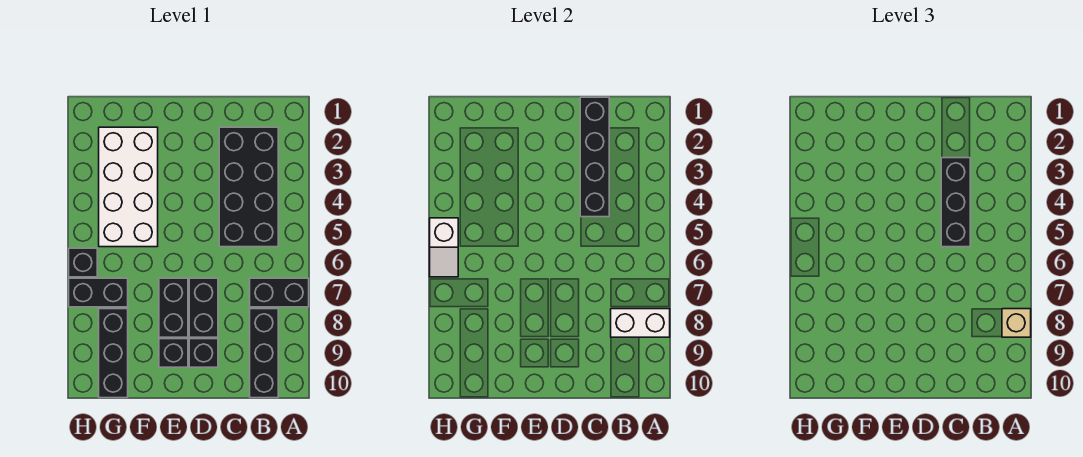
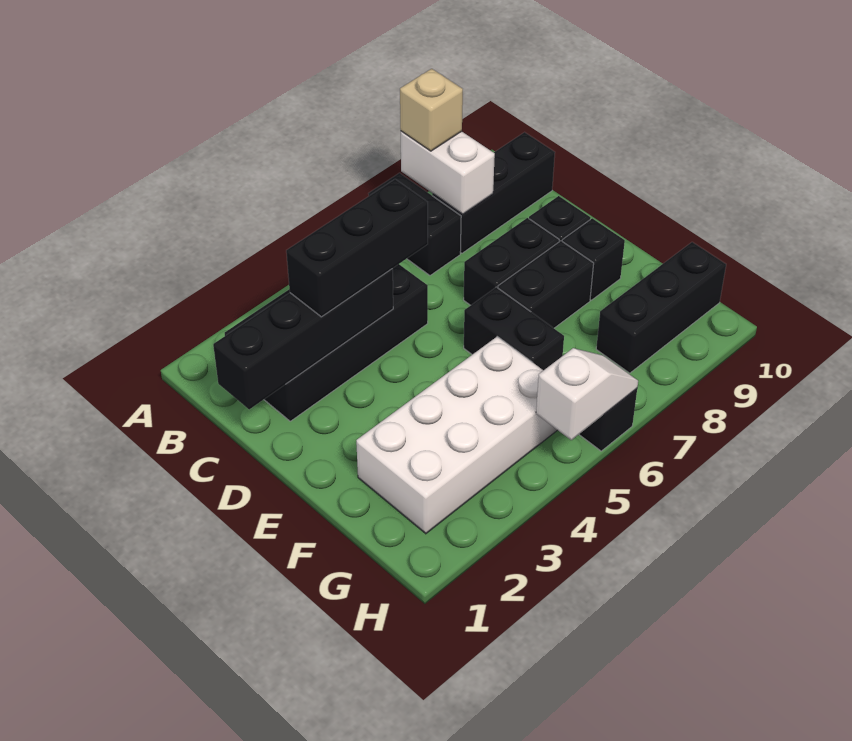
black brick G7:H7 level 1 -> black brick E6:F6 level 1

